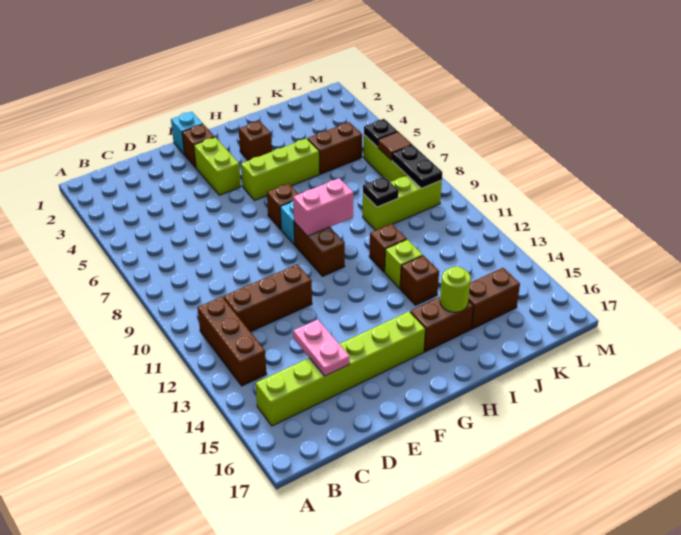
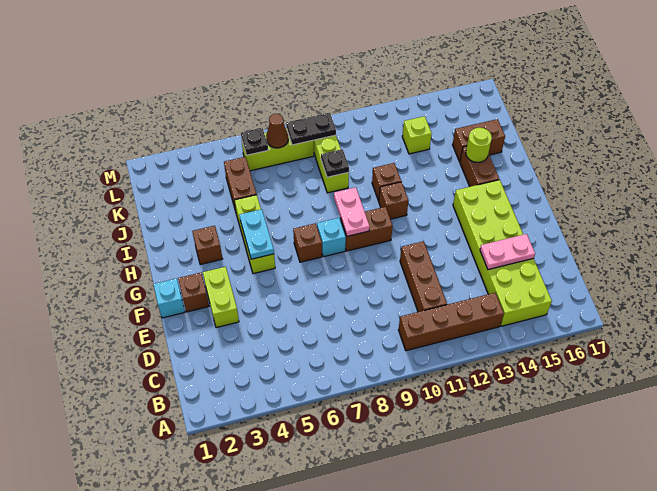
brown brick B11:B13 level 1 -> brown brick B10:B13 level 1
lime brick B15:G15 level 1 -> lime brick B14:G15 level 1
lime brick F3:F4 level 1 -> lime brick E3:F3 level 1
none -> cyan plate G5:H5 level 2
pink brick G9:H9 level 2 -> pink plate G9:H9 level 2
lime brick I12 level 1 -> lime brick K13 level 1
brown brick I13 level 1 -> brown brick H11 level 1
brown brick J15:K15 level 1 -> brown brick J15:J16 level 1
brown tile L7 level 2 -> brown cone L7 level 2

